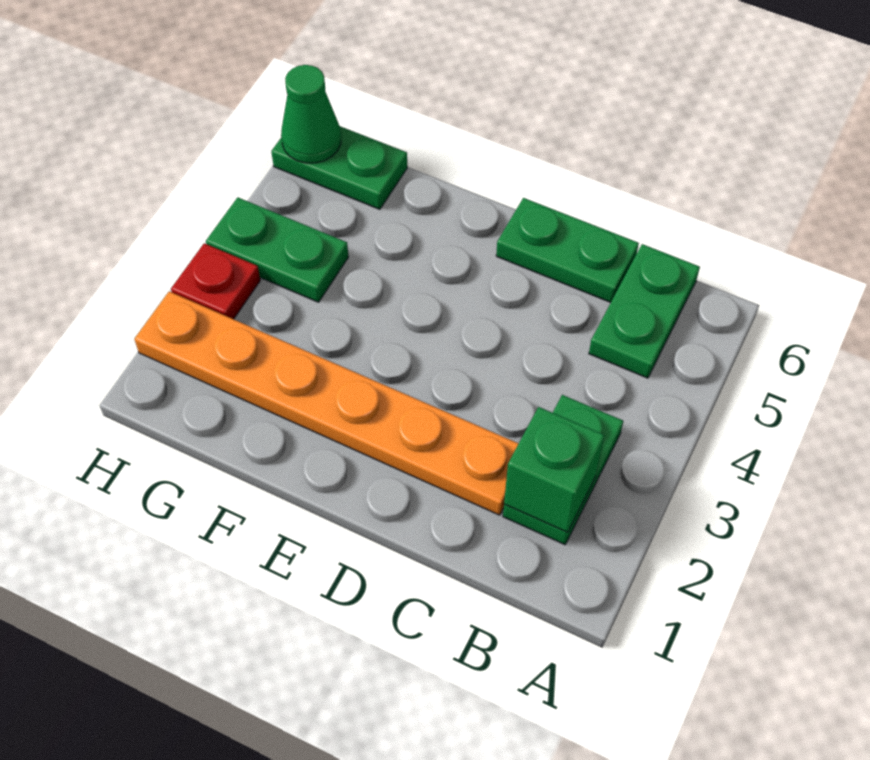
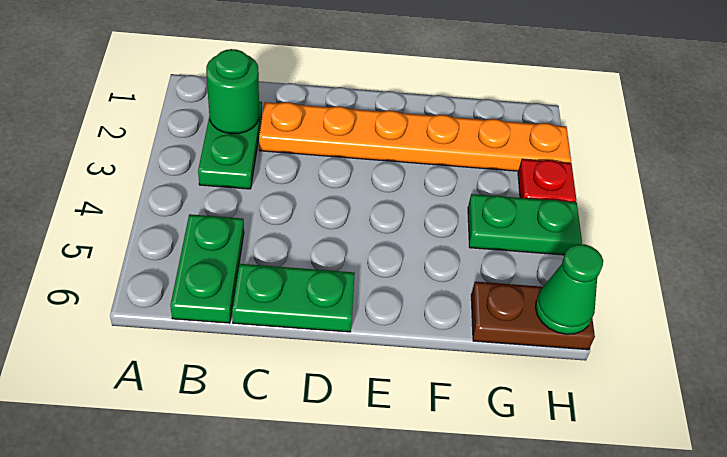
green brick B2 level 2 -> green round brick B2 level 2
green plate G6:H6 level 1 -> brown plate G6:H6 level 1

